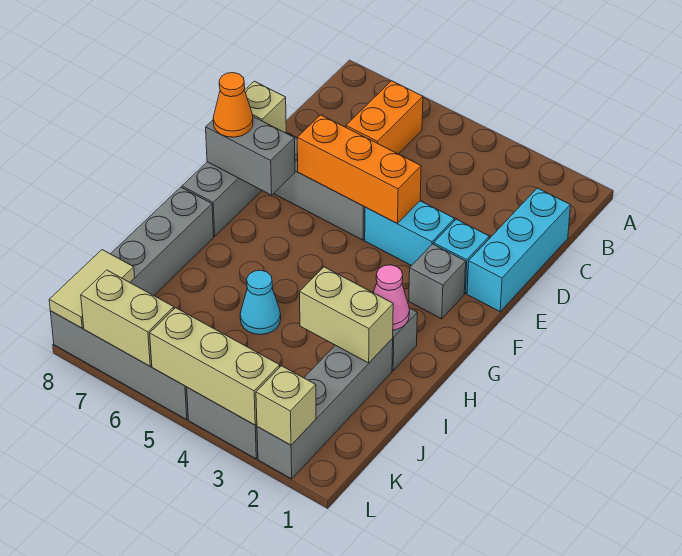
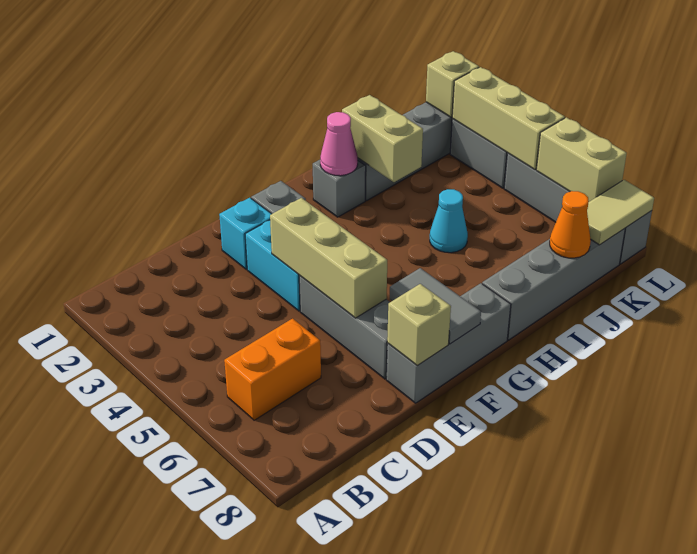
cyan brick C1:E1 level 1 -> none
orange brick E4:E6 level 2 -> tan brick E4:E6 level 2
grey brick F7:F8 level 2 -> grey tile F7:F8 level 2
orange cone F8 level 3 -> orange cone J8 level 2

